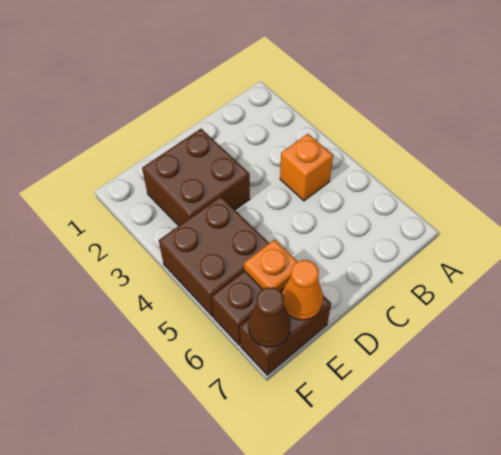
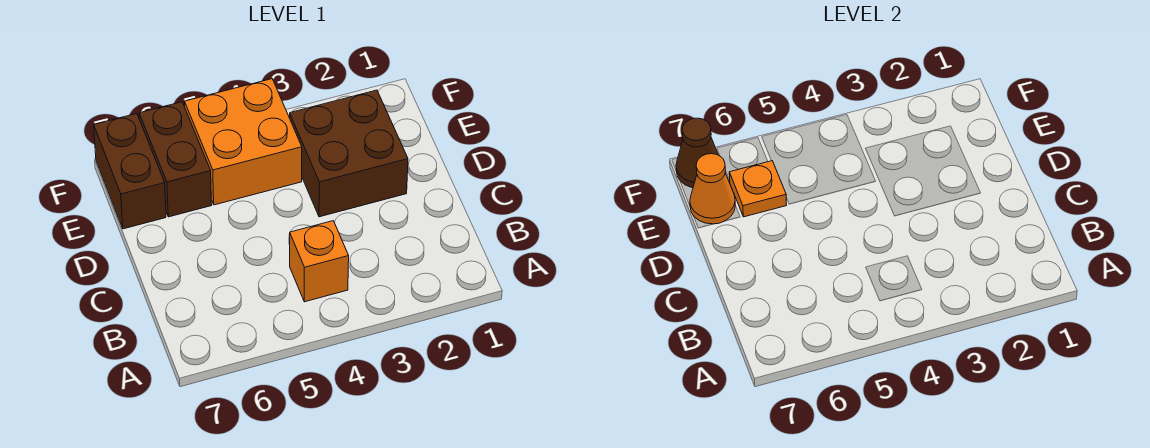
brown brick E4:F5 level 1 -> orange brick E4:F5 level 1

